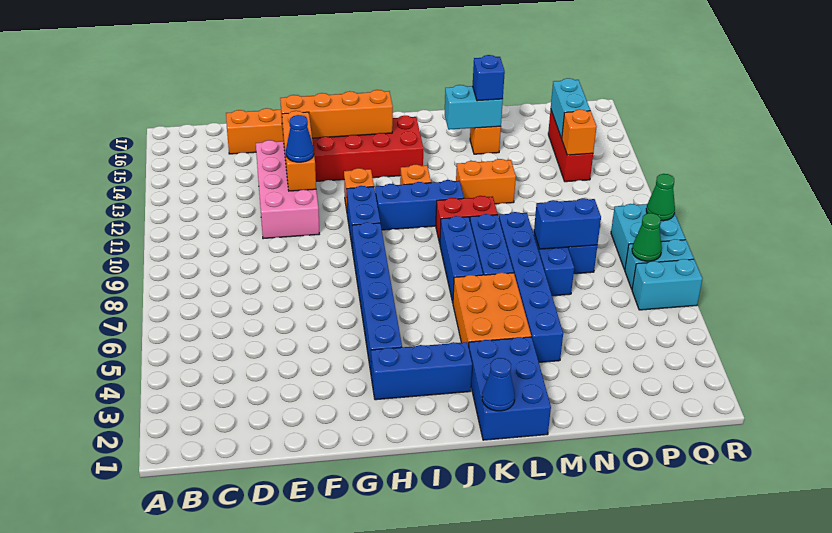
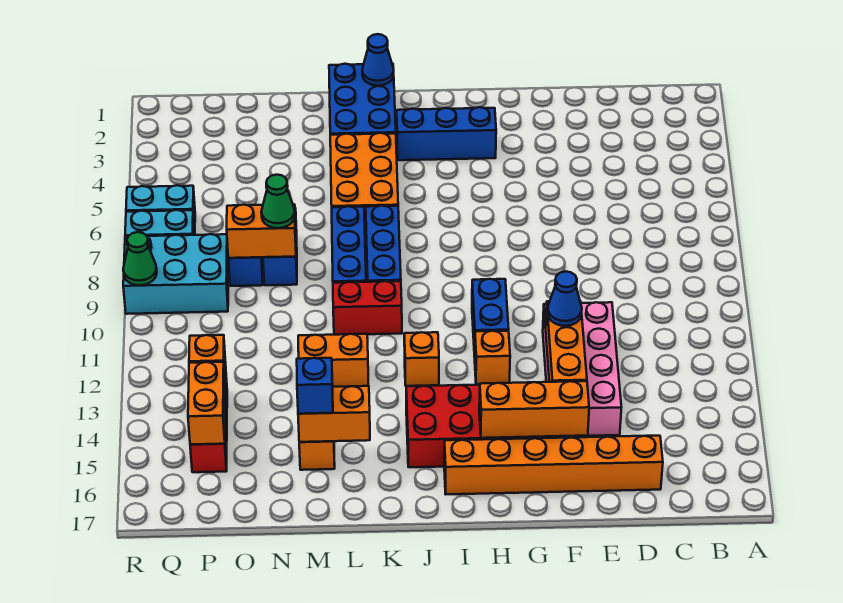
orange brick F15:I15 level 2 -> orange brick F15:H15 level 2
blue brick H4:H9 level 1 -> none
blue brick I11:K11 level 1 -> none
cyan brick L15:M15 level 2 -> orange brick L15:M15 level 2
blue brick M4:M9 level 1 -> none
blue brick N8:O8 level 2 -> orange brick N8:O8 level 2
cyan brick P14:P15 level 2 -> orange brick P14:P15 level 2
green cone Q7 level 2 -> green cone N8 level 3
cyan brick Q8:R9 level 1 -> cyan brick P8:R9 level 1

